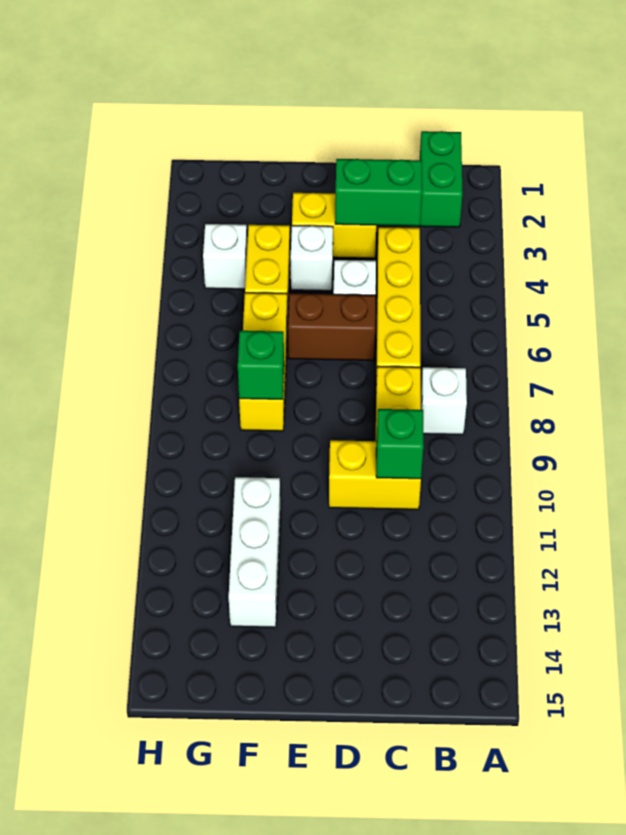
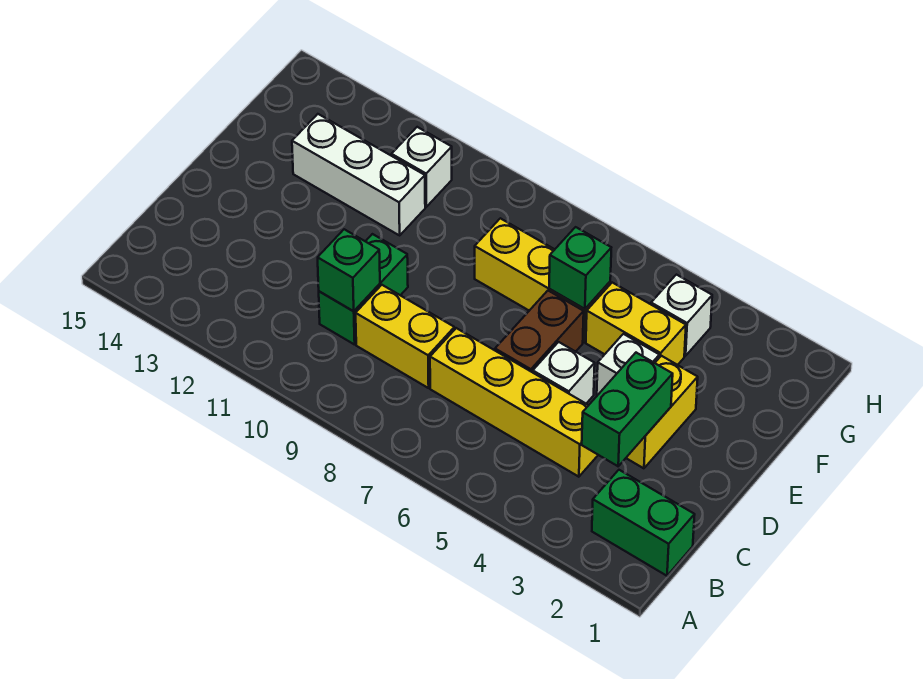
white brick B8 level 1 -> white brick G11 level 1
yellow brick C10:D10 level 1 -> green brick C10:D10 level 1
green brick F8 level 2 -> green brick F6 level 2

